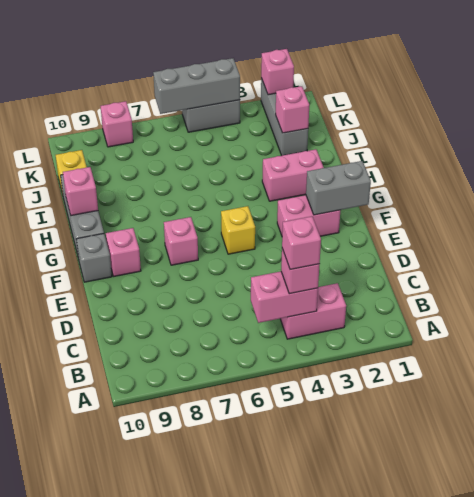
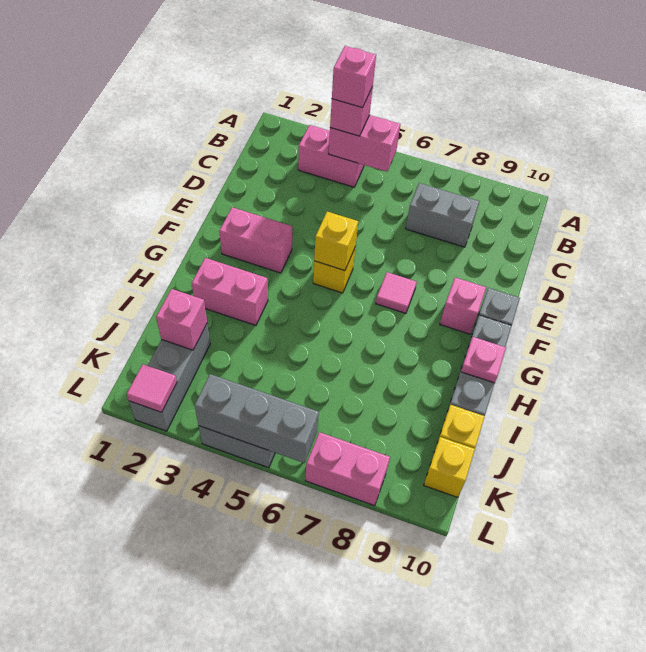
grey brick F1:F2 level 2 -> grey brick C7:C8 level 1
none -> yellow brick F5 level 2
pink brick F7 level 1 -> pink tile F7 level 1
pink brick H10 level 2 -> pink plate H10 level 2
none -> yellow brick K10 level 1
pink brick L2 level 2 -> pink tile L2 level 2
pink brick L8 level 1 -> pink brick L7:L8 level 1

